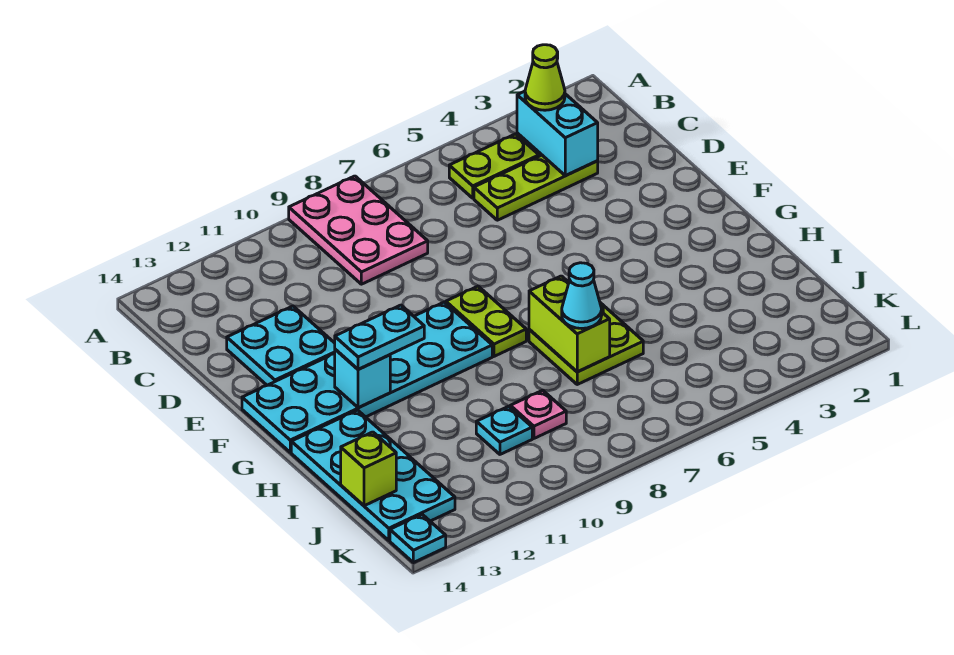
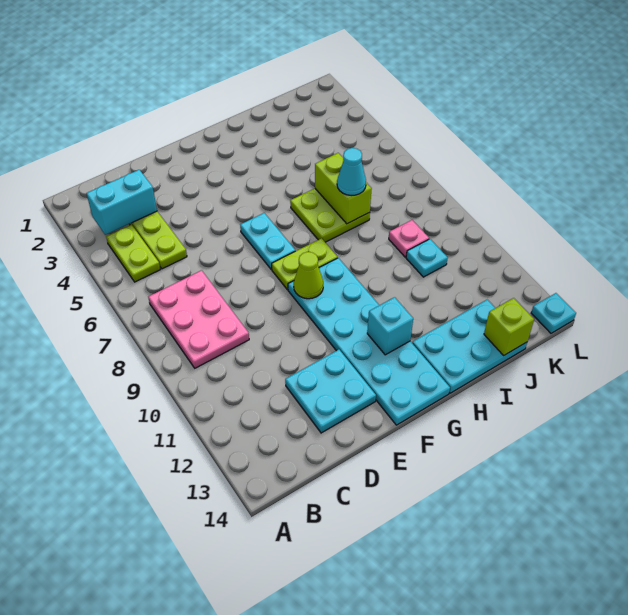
pink plate A8:C9 level 1 -> pink plate B7:C9 level 1
lime cone B3 level 3 -> lime cone F9 level 2
cyan plate G11:G12 level 3 -> cyan plate F6:F7 level 1
lime brick H7:I7 level 2 -> lime brick I6:I7 level 2
cyan plate H13:K14 level 1 -> cyan plate H13:J14 level 1

